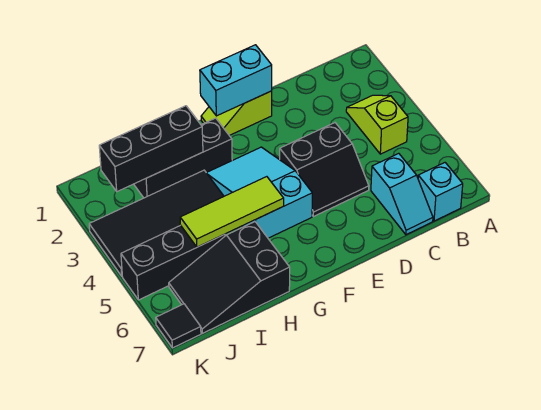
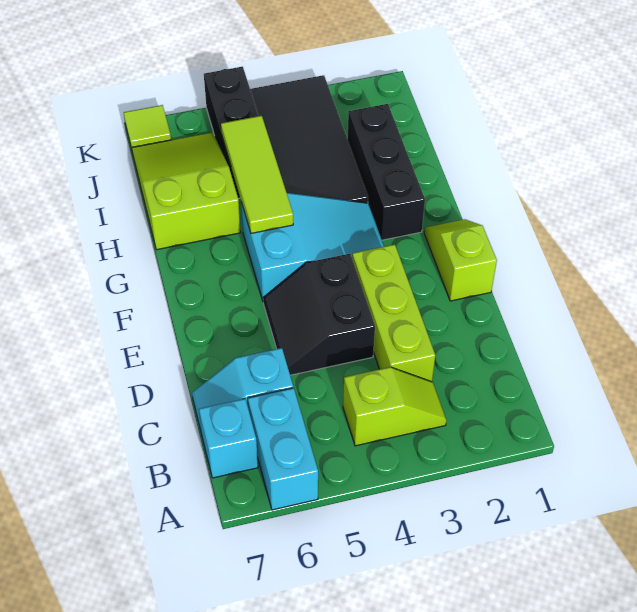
none -> lime brick C3:E3 level 1
cyan brick E1:F1 level 2 -> cyan brick A6:B6 level 1
black brick H2:J2 level 2 -> none
black slope H6:J7 level 1 top H -> lime slope H6:J7 level 1 top H
black tile K7 level 1 -> lime tile K7 level 1

